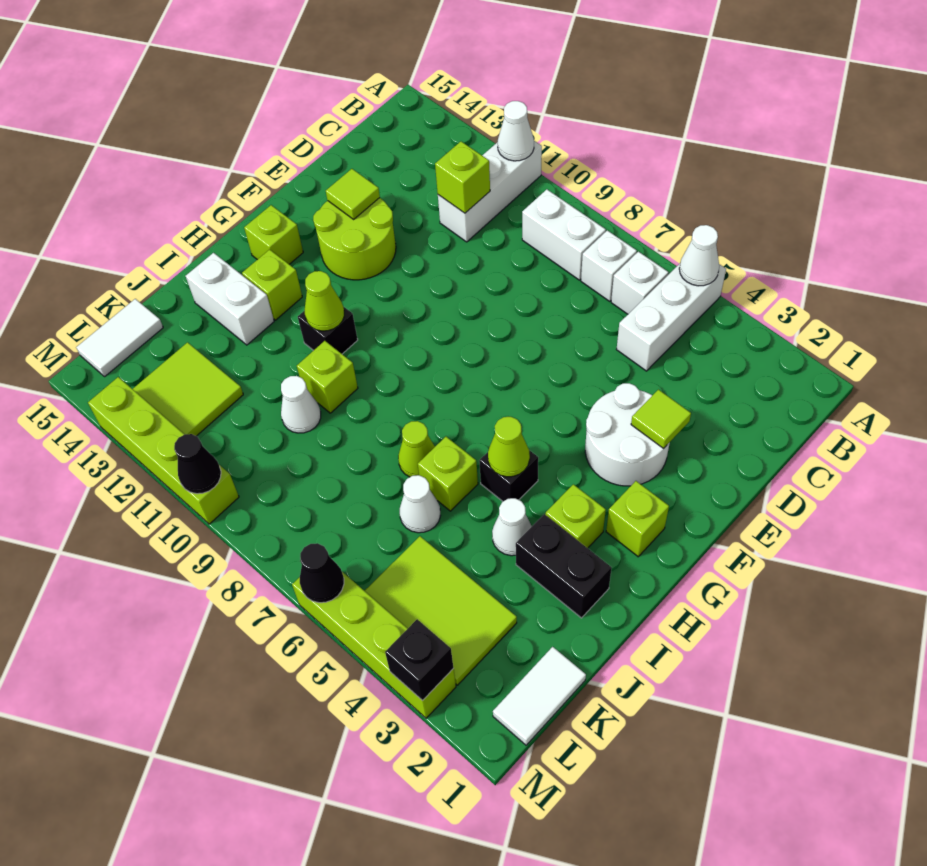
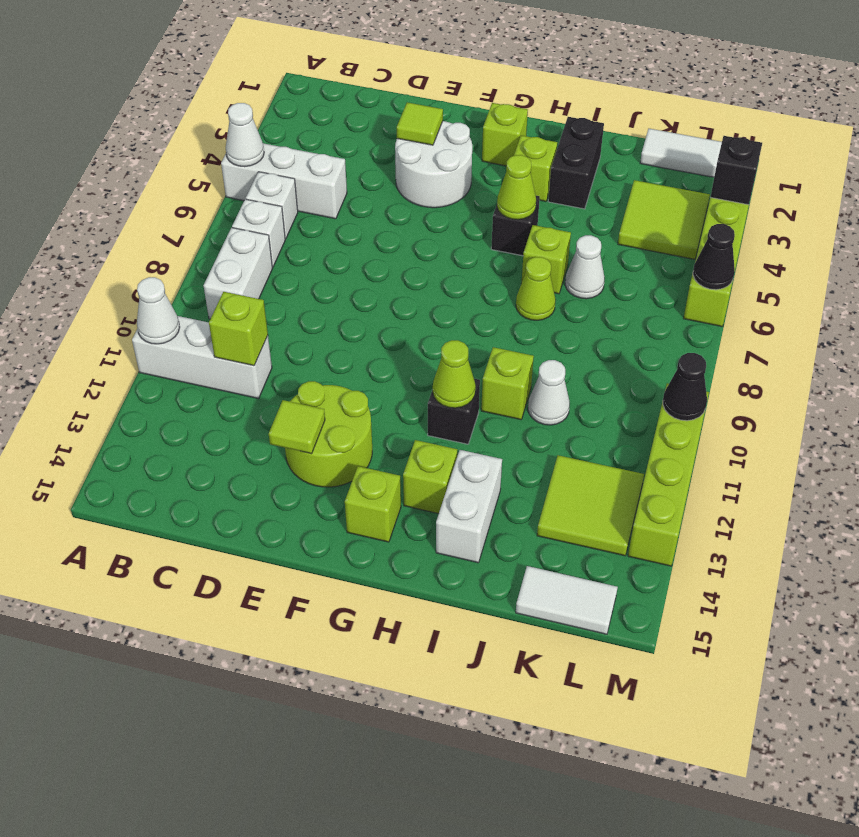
white cone I4 level 1 -> none
lime tile K3:L5 level 1 -> lime tile K3:L4 level 1

